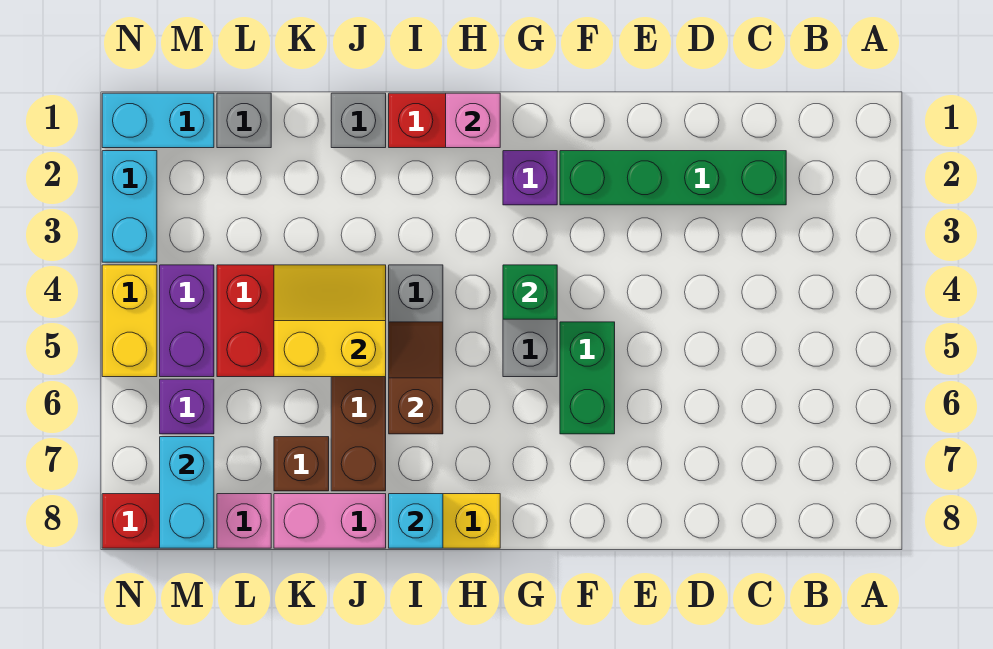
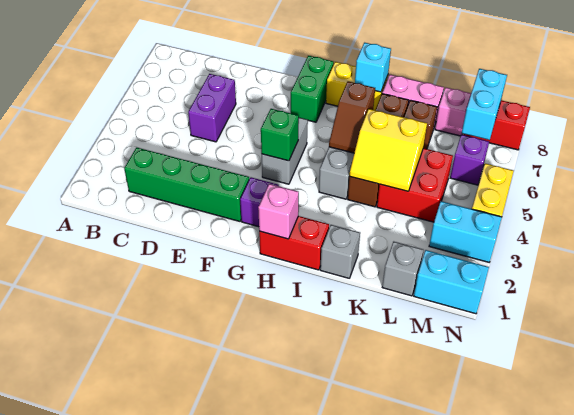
green brick F5:F6 level 1 -> green brick G7:G8 level 1
purple brick M4:M5 level 1 -> purple brick D5:D6 level 1
cyan brick N2:N3 level 1 -> cyan brick M3:N3 level 1

